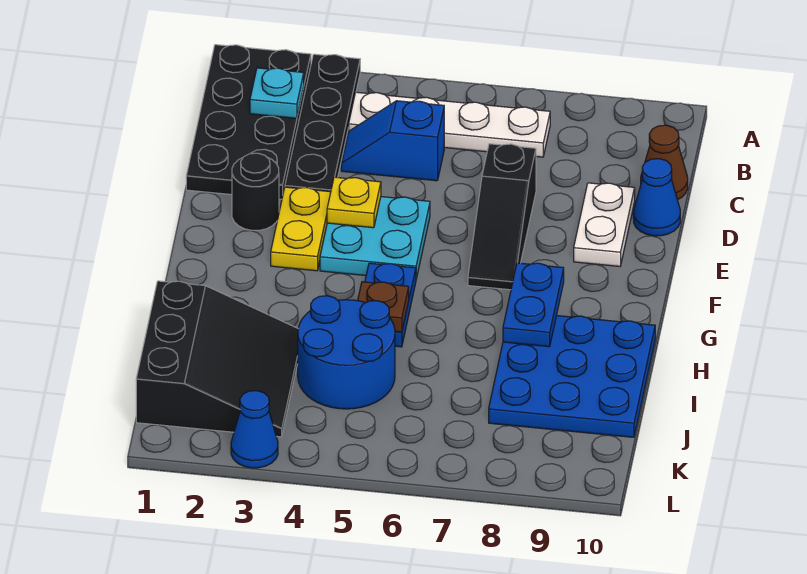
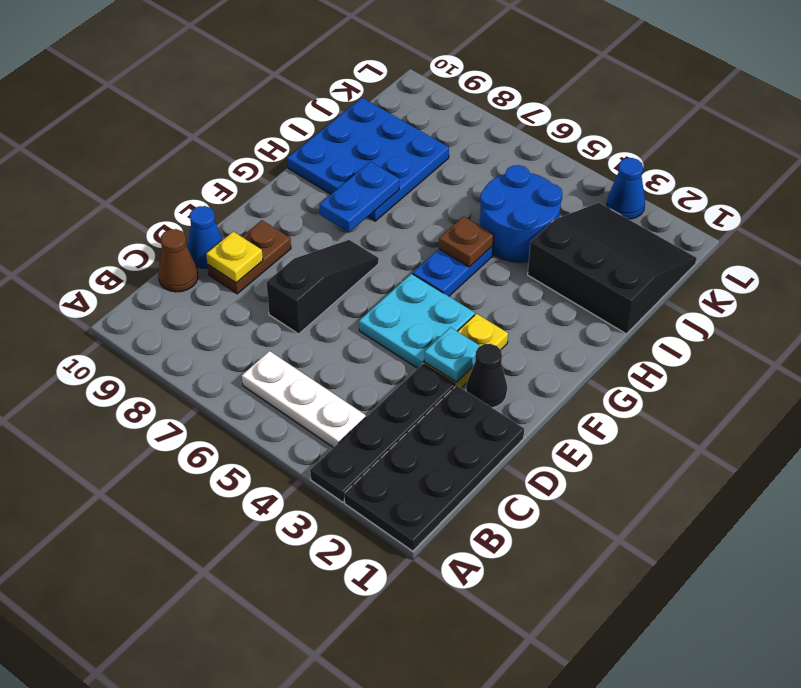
cyan plate B2 level 2 -> cyan plate E3 level 2
white plate B4:B7 level 1 -> white plate B4:B6 level 1
blue slope C4:C5 level 1 top 5 -> none
white plate D9:E9 level 1 -> brown plate D9:E9 level 1
black round brick E2 level 1 -> black cone E2 level 1
yellow plate E4 level 2 -> yellow plate D9 level 2
black slope I1:K3 level 1 top 1 -> black slope I1:K3 level 1 top I

